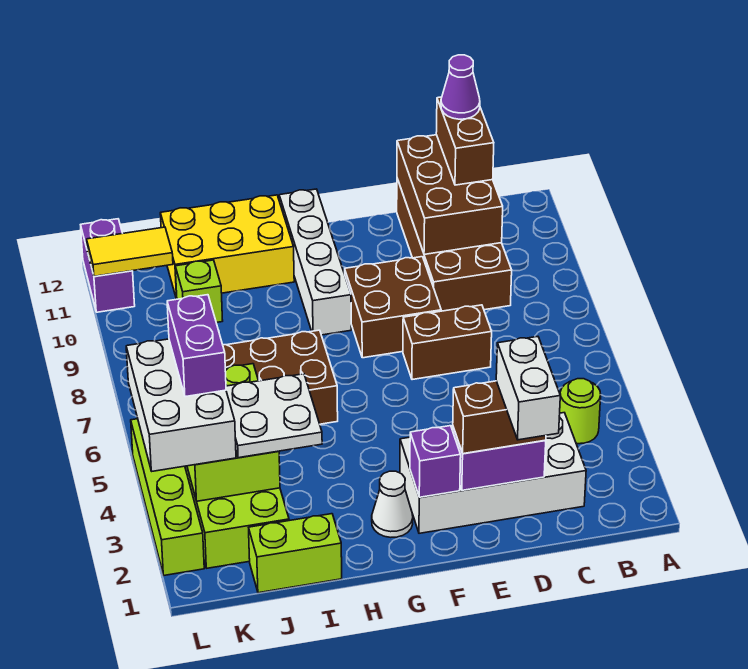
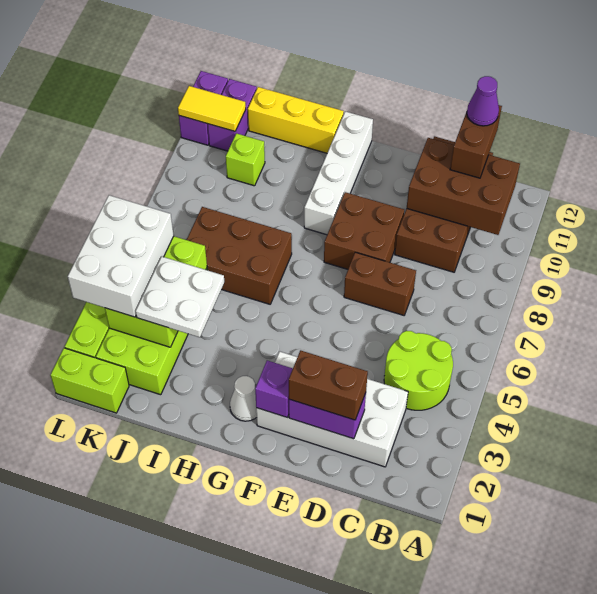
lime round brick B4 level 1 -> lime round brick B4:C5 level 1
brown brick C10:D12 level 2 -> brown brick B10:D11 level 2
white brick D1:D2 level 4 -> none
yellow brick H11:J12 level 1 -> yellow brick H12:J12 level 1
lime brick I1:J1 level 1 -> lime brick K1:L1 level 1
purple brick K4:K5 level 4 -> purple brick K11:K12 level 1

